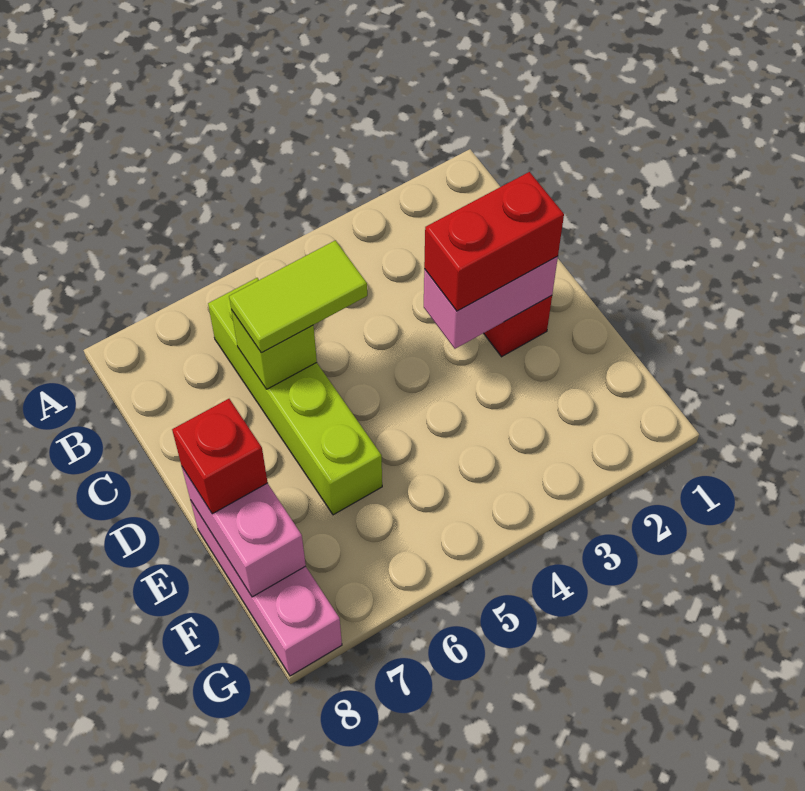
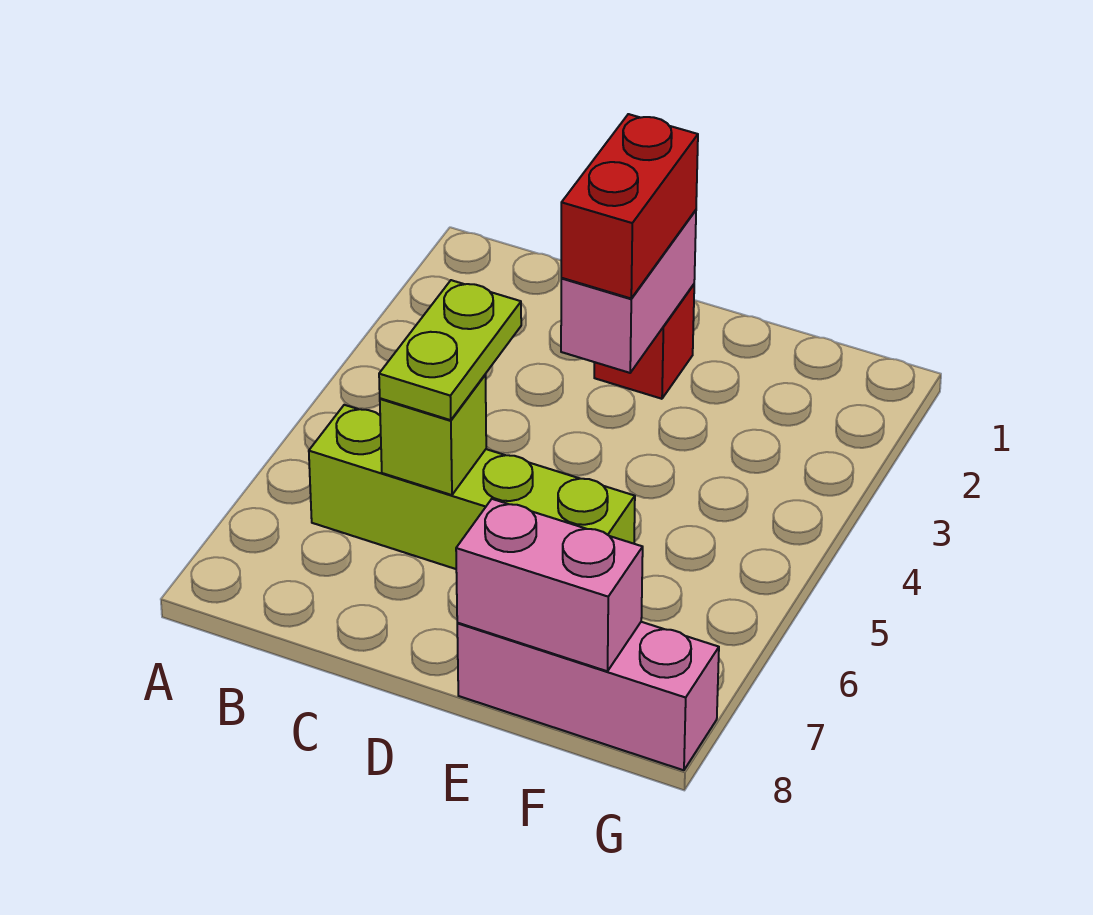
lime tile C5:C6 level 3 -> lime plate C5:C6 level 3
red brick E8 level 3 -> none

